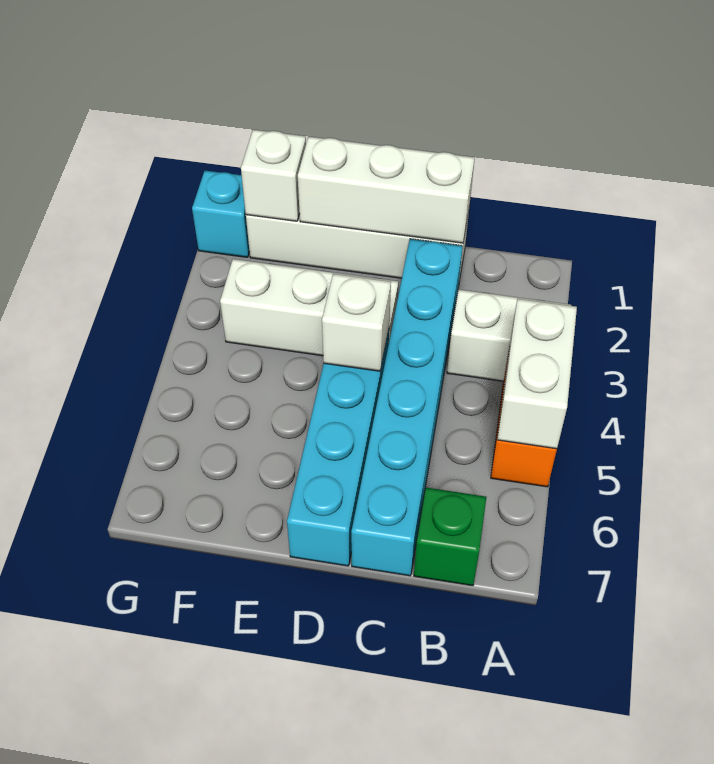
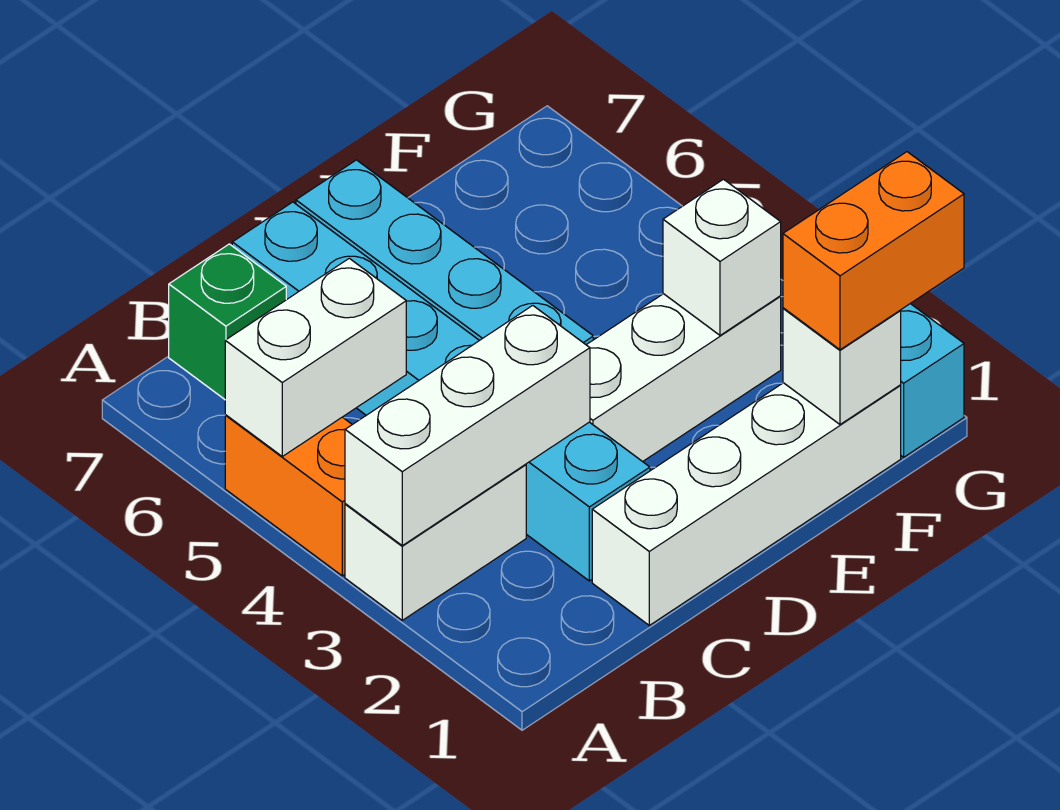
white brick A4:A5 level 2 -> white brick A5:B5 level 2
white brick C1:E1 level 2 -> white brick A3:C3 level 2
white brick D4 level 2 -> white brick F3 level 2
none -> orange brick F1:G1 level 3

